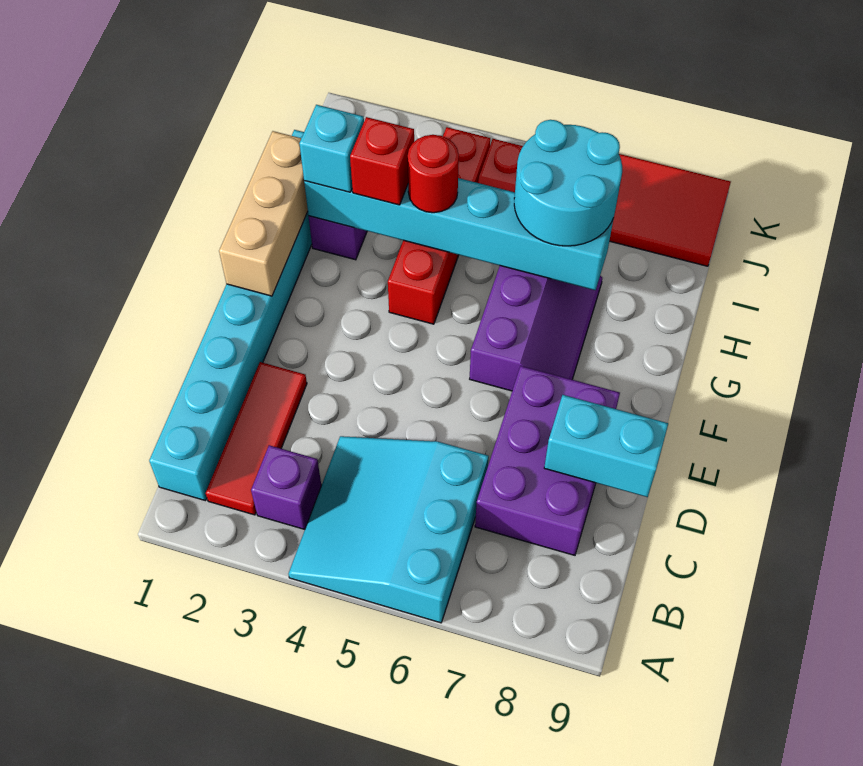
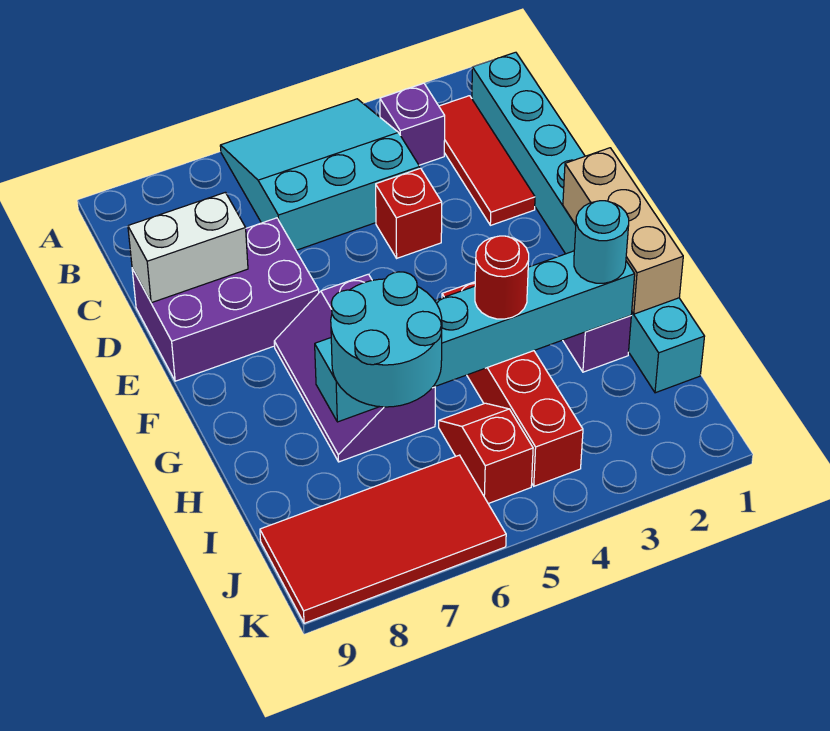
cyan slope A4:C6 level 1 top 6 -> cyan slope A4:C6 level 1 top C
purple brick C7:E8 level 1 -> purple brick D7:E9 level 1
cyan brick D8:D9 level 2 -> white brick D8:D9 level 2
cyan brick H2 level 3 -> cyan round brick H2 level 3
red brick H3 level 3 -> red brick D4 level 1

